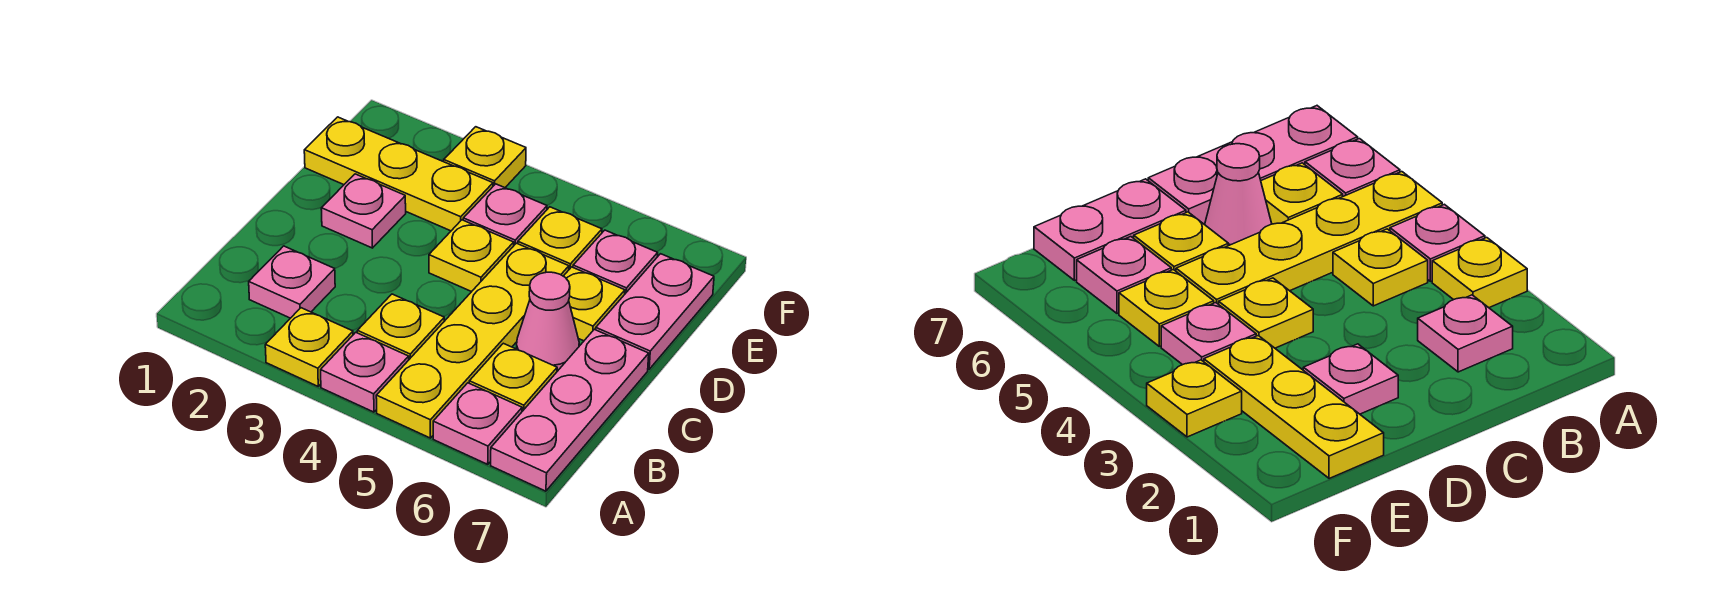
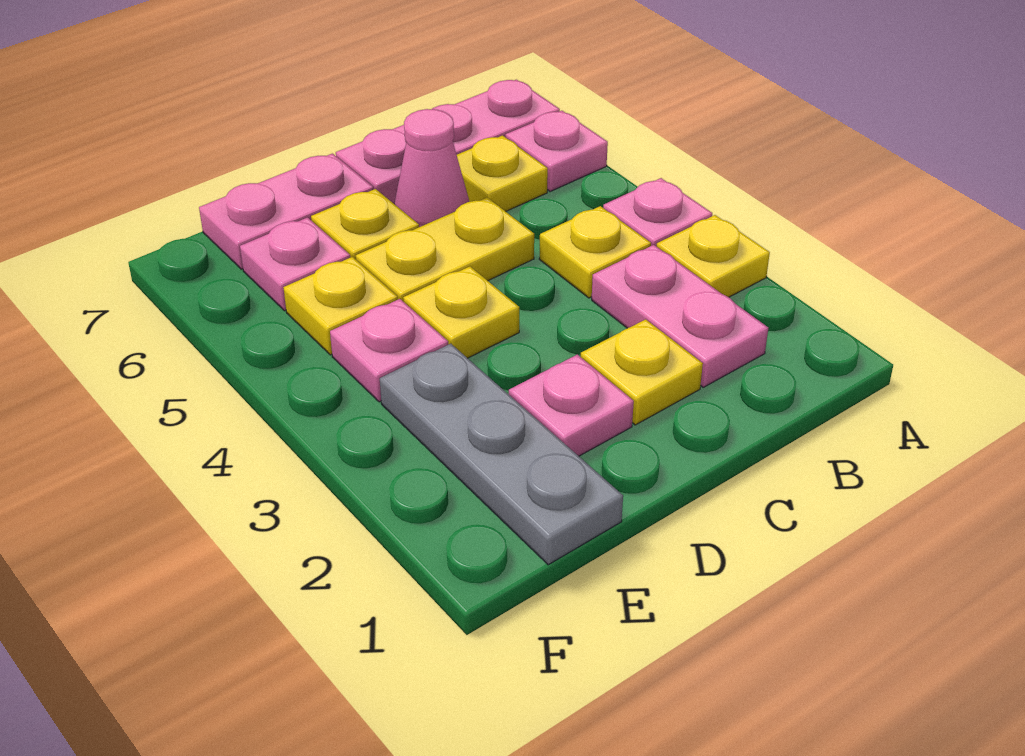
yellow plate A5:D5 level 1 -> yellow plate C5:D5 level 1
pink plate B2 level 1 -> pink plate B2:B3 level 1
yellow plate E1:E3 level 1 -> grey plate E1:E3 level 1
yellow plate F3 level 1 -> yellow plate C2 level 1

